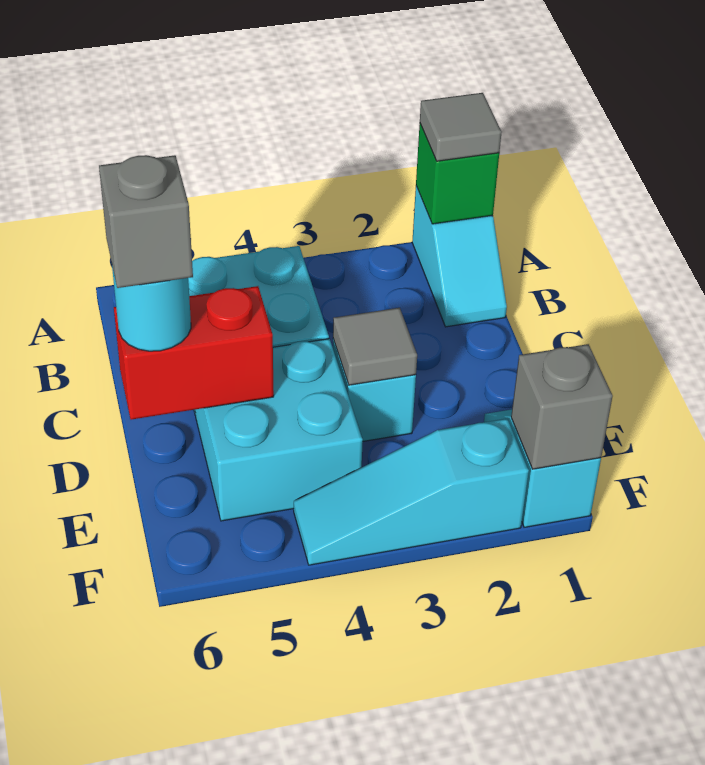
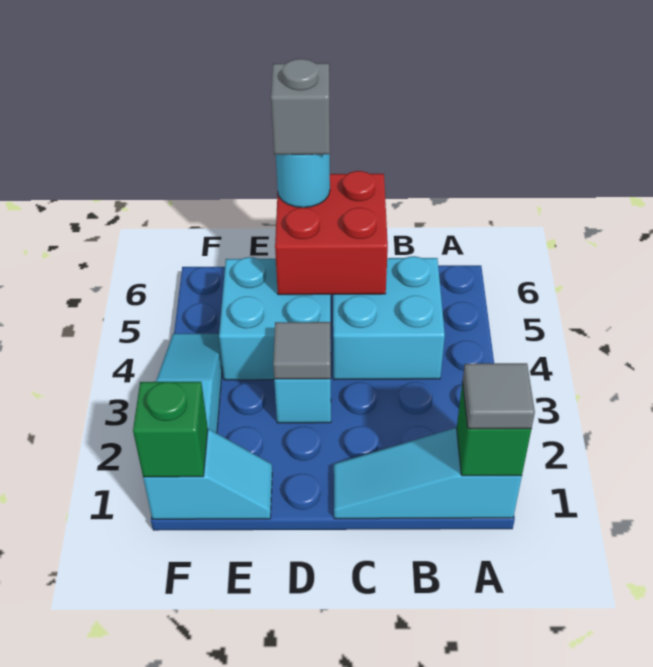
cyan slope A1:B1 level 1 top A -> cyan slope A1:C1 level 1 top A
red brick D5:D6 level 2 -> red brick C5:D6 level 2
grey brick F1 level 2 -> green brick F1 level 2

